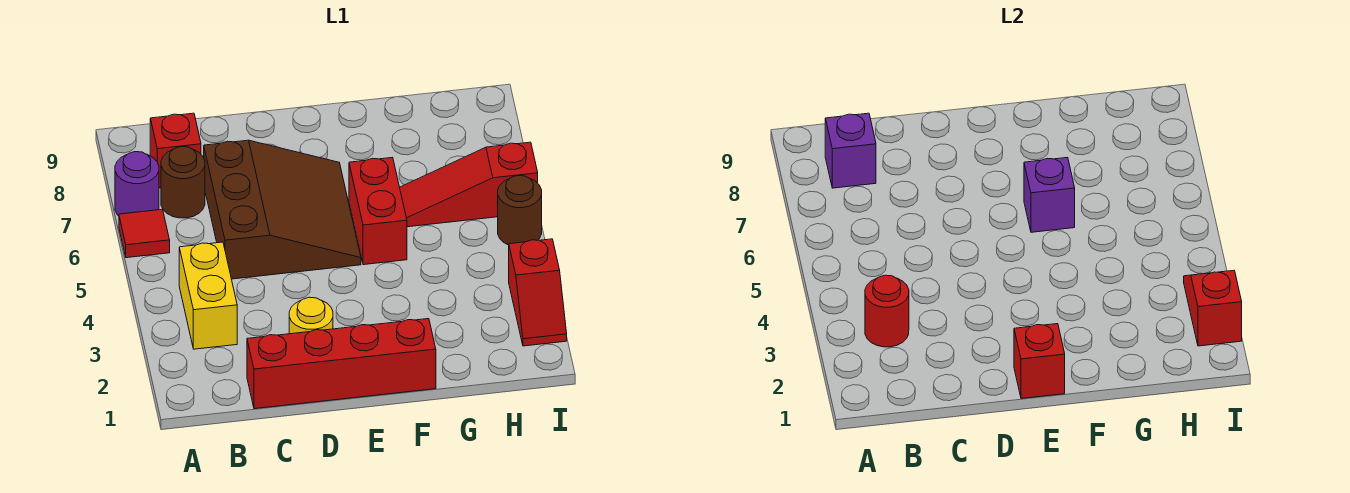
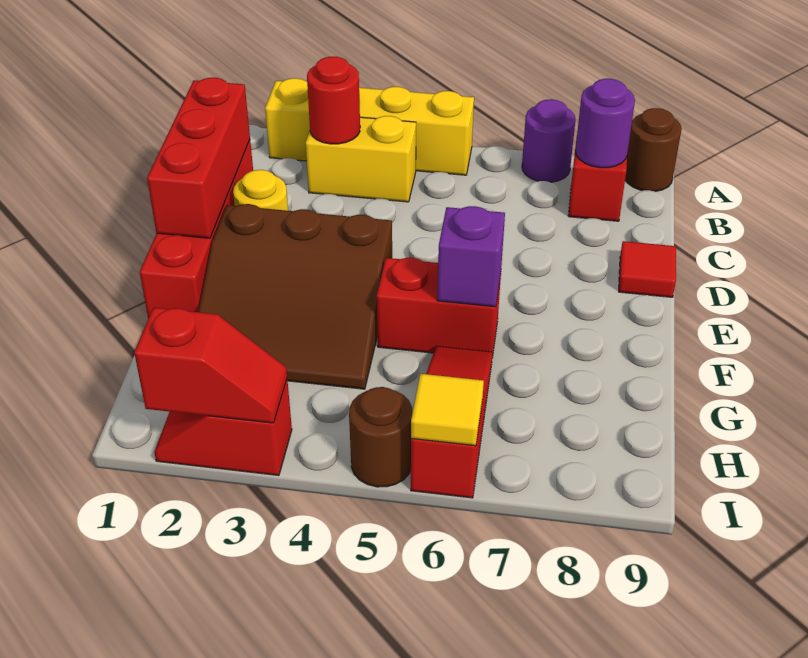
none -> yellow brick A2:A5 level 1
red tile A6 level 1 -> red tile D9 level 1
brown round brick B7 level 1 -> brown round brick A9 level 1
purple brick B8 level 2 -> purple round brick B8 level 2
brown slope C5:E7 level 1 top C -> brown slope E2:G4 level 1 top E
red brick E1 level 2 -> red brick C1:E1 level 2
none -> yellow tile I6 level 2

